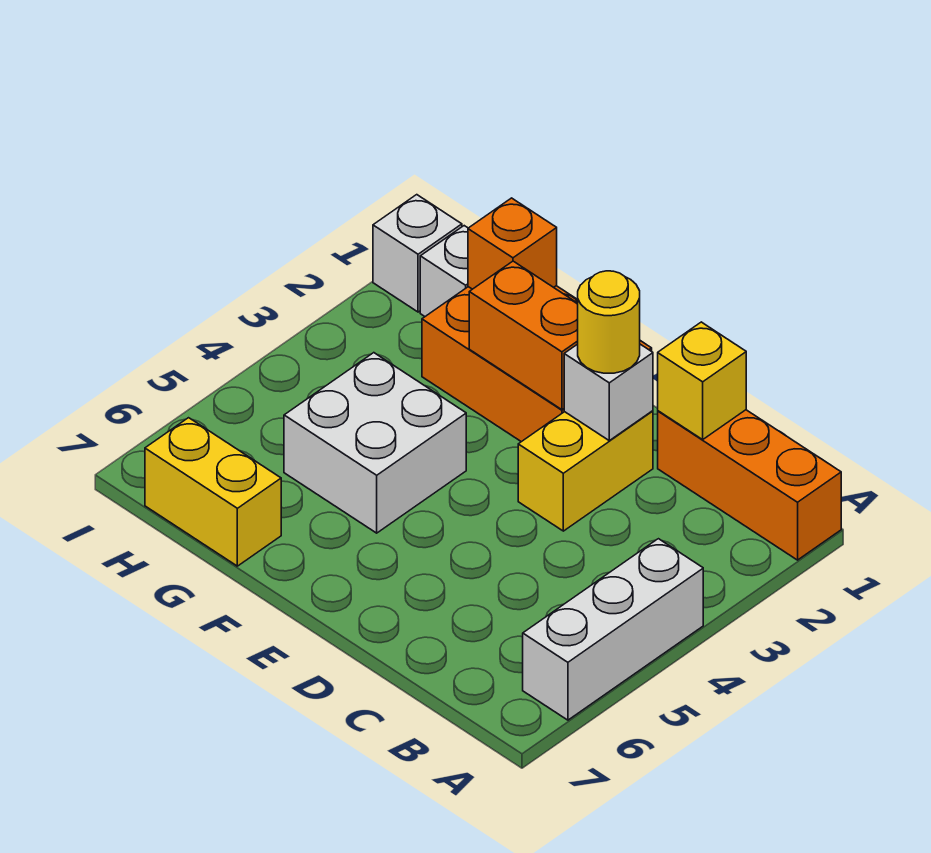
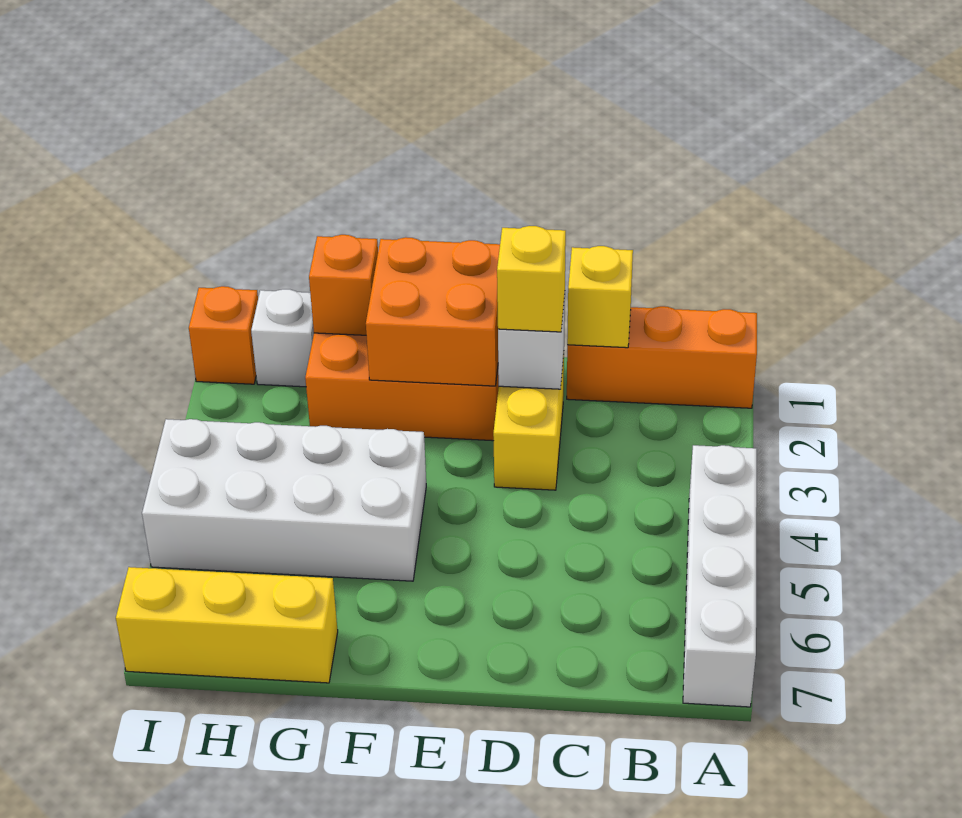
white brick A4:A6 level 1 -> white brick A4:A7 level 1
yellow round brick D2 level 3 -> yellow brick D2 level 3
orange brick E2:F2 level 2 -> orange brick E1:F2 level 2
white brick F4:G5 level 1 -> white brick F4:I5 level 1
yellow brick G7:H7 level 1 -> yellow brick G7:I7 level 1
white brick I1 level 1 -> orange brick I1 level 1

